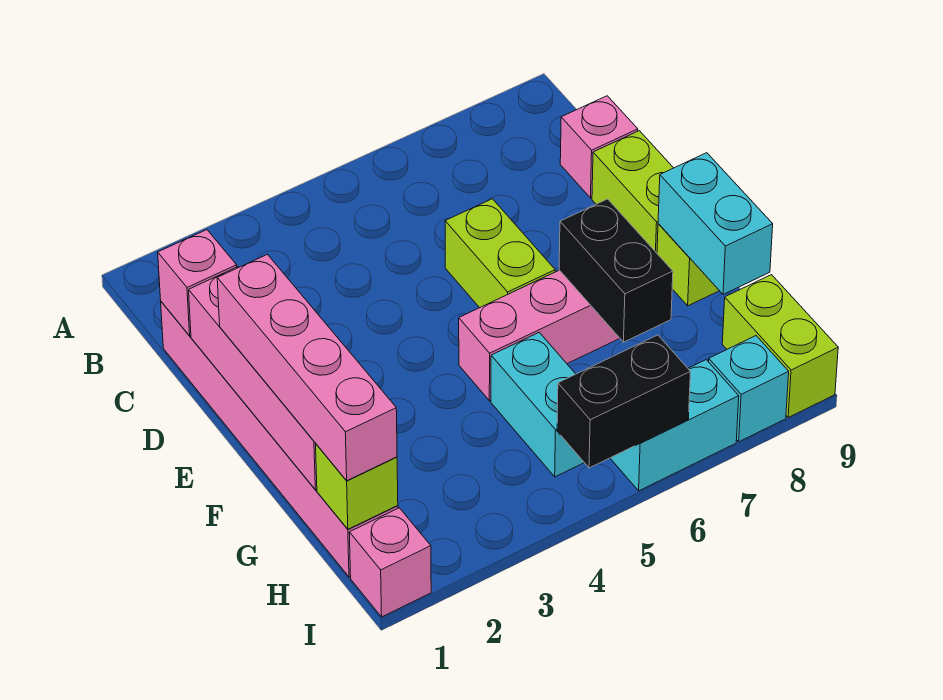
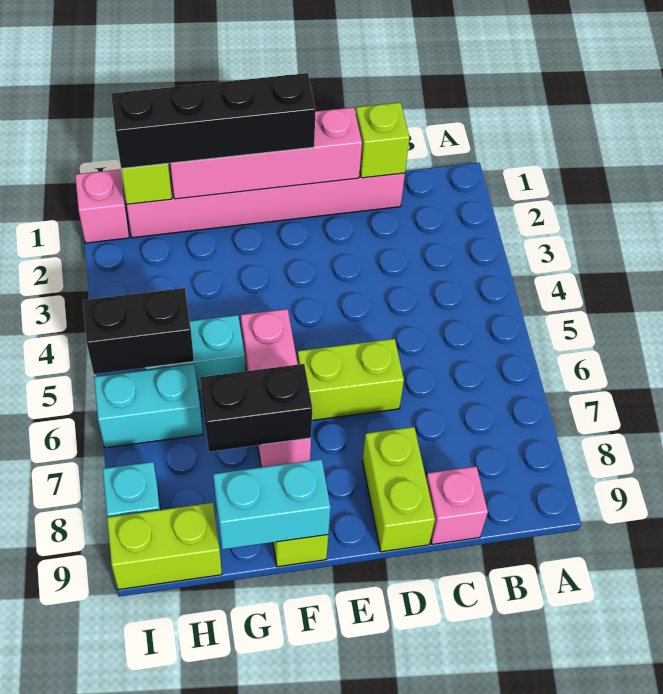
pink brick C1 level 2 -> lime brick C1 level 2
lime brick D9:E9 level 1 -> lime brick D8:D9 level 1
pink brick E1:H1 level 3 -> black brick E1:H1 level 3
black brick I5:I6 level 2 -> black brick H5:I5 level 2
cyan brick I6:I7 level 1 -> cyan brick H6:I6 level 1

